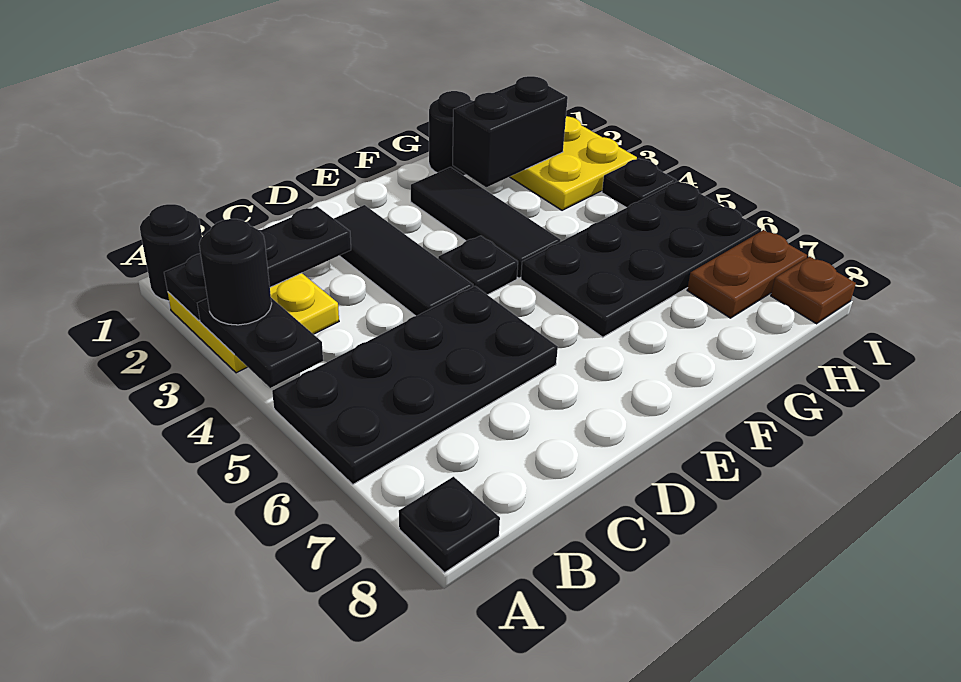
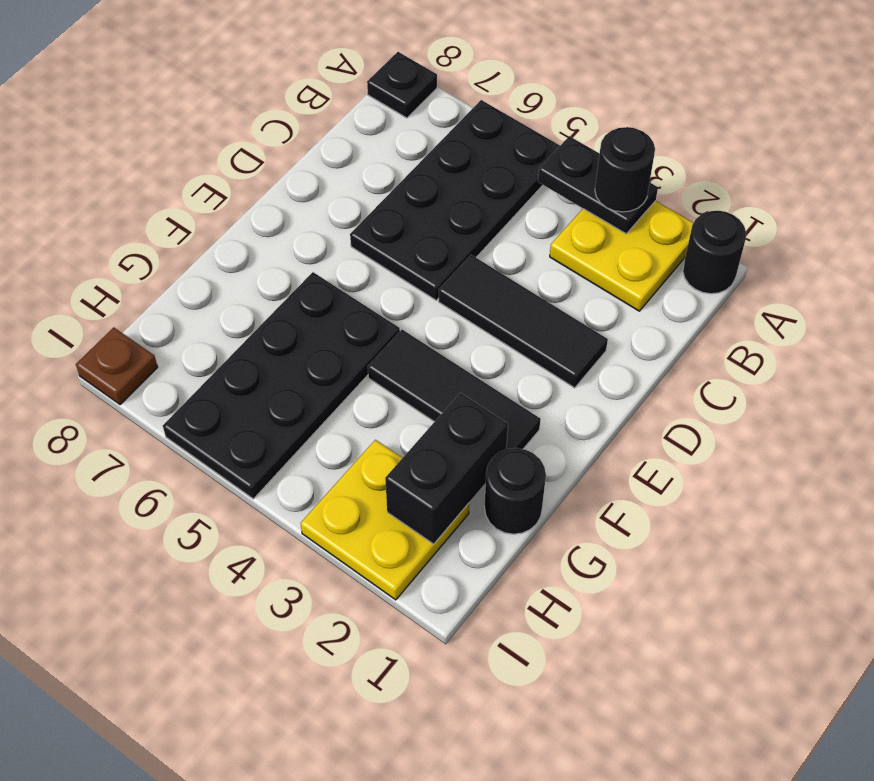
black plate A2:C2 level 2 -> none
black plate E4 level 1 -> none
brown plate H7:I7 level 1 -> none
black plate I4 level 1 -> none

